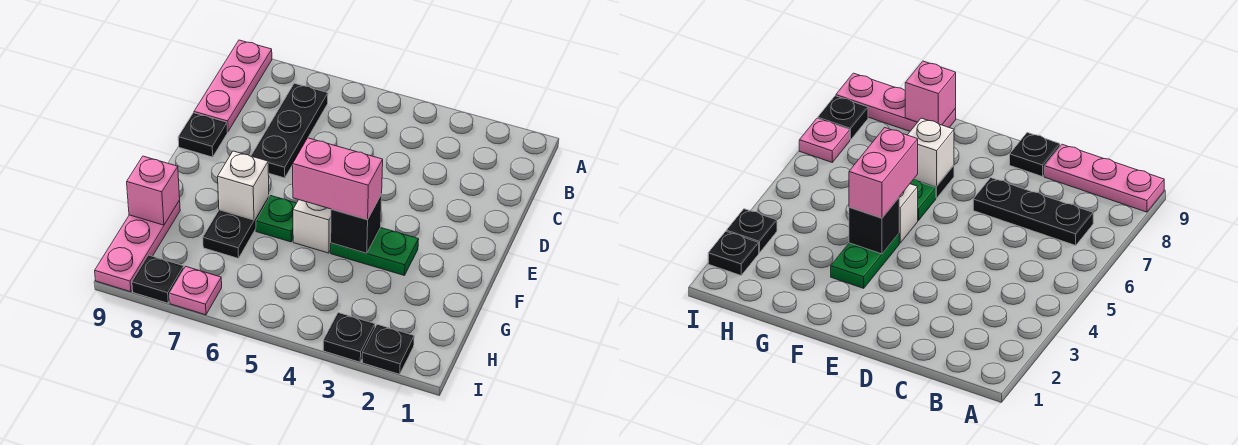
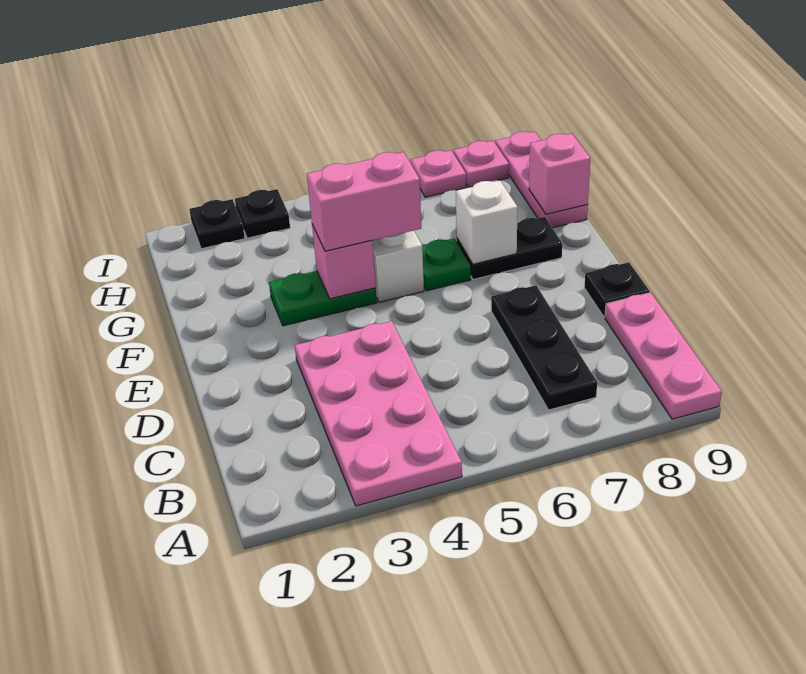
none -> pink plate A3:D4 level 1
black brick F4 level 2 -> pink brick F4 level 2
black plate F7:G7 level 1 -> black plate F7:F8 level 1
black plate I8 level 1 -> pink plate I8 level 1

